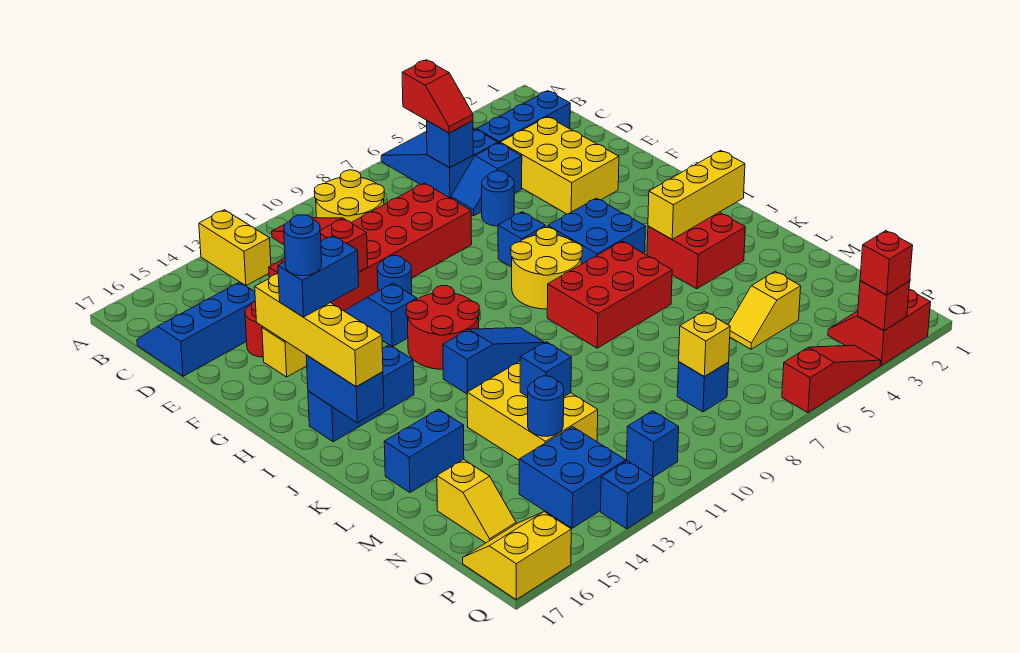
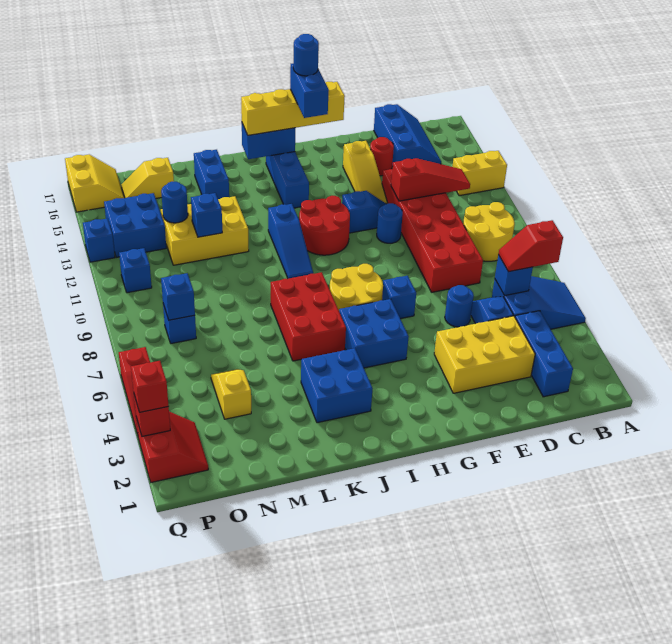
yellow brick J2:J4 level 2 -> none
red brick J3:K4 level 1 -> blue brick J3:K4 level 1
yellow brick O8 level 2 -> blue brick O8 level 2

